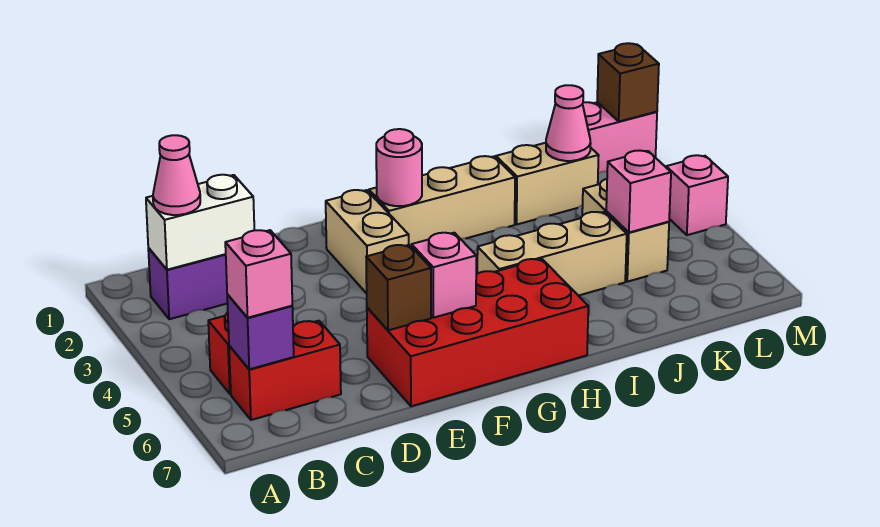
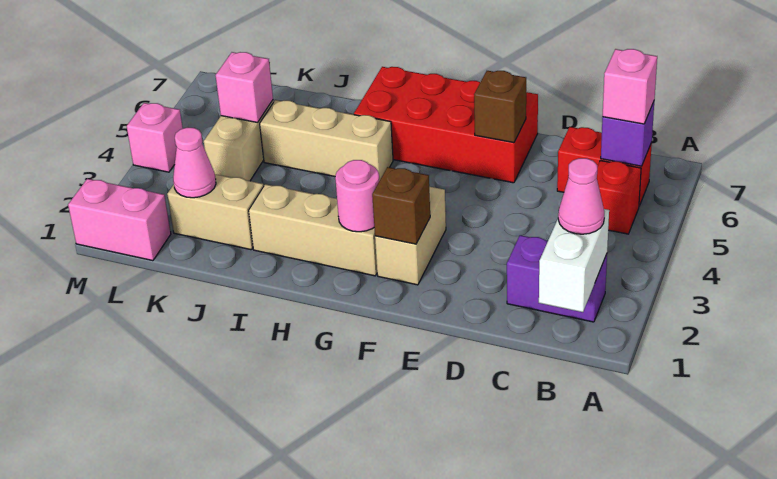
white brick B2:C2 level 2 -> white brick B1:B2 level 2
pink brick F6 level 2 -> none
brown brick M1 level 2 -> brown brick F2 level 2

